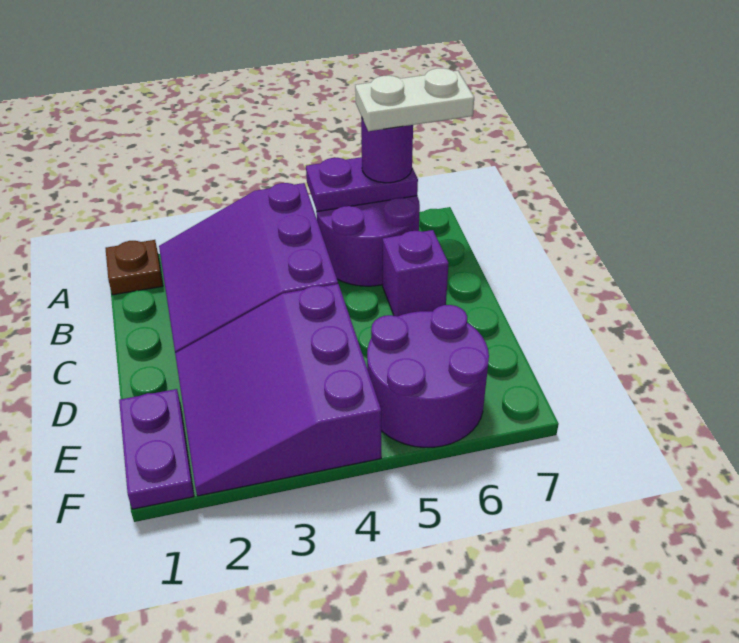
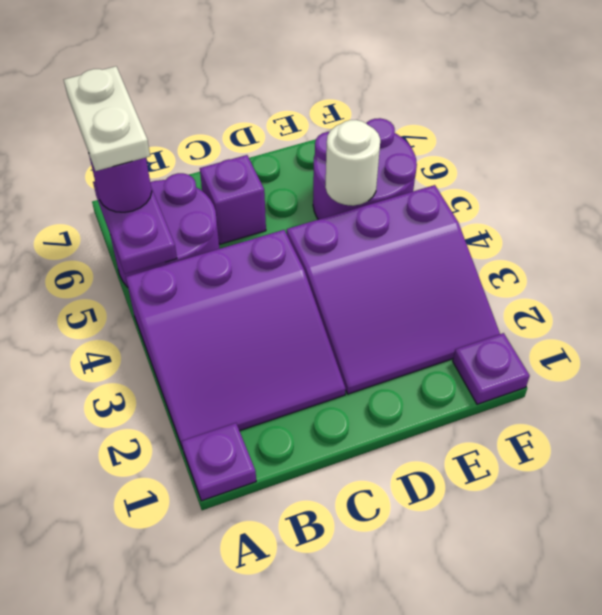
brown plate A1 level 1 -> purple plate A1 level 1
purple plate E1:F1 level 1 -> purple plate F1 level 1
none -> white round brick E5 level 2

